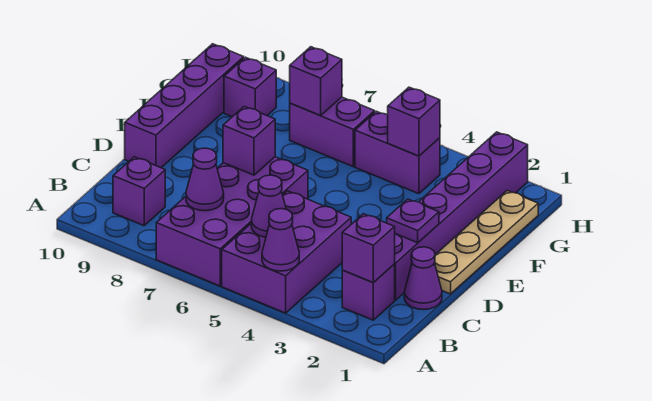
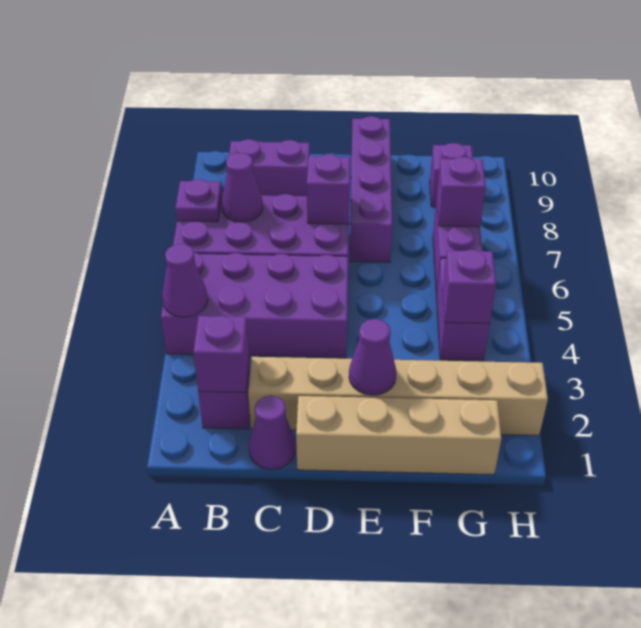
purple brick A4:C5 level 1 -> purple brick A4:D5 level 1
purple cone B5 level 2 -> purple cone E2 level 2
purple brick B9 level 1 -> purple brick B9:C9 level 1
purple brick C2:H2 level 1 -> tan brick C2:H2 level 1
tan plate D1:G1 level 1 -> tan brick D1:G1 level 1
purple plate D2 level 2 -> purple plate A7 level 2
purple brick D10:G10 level 1 -> purple brick E7:E10 level 1

